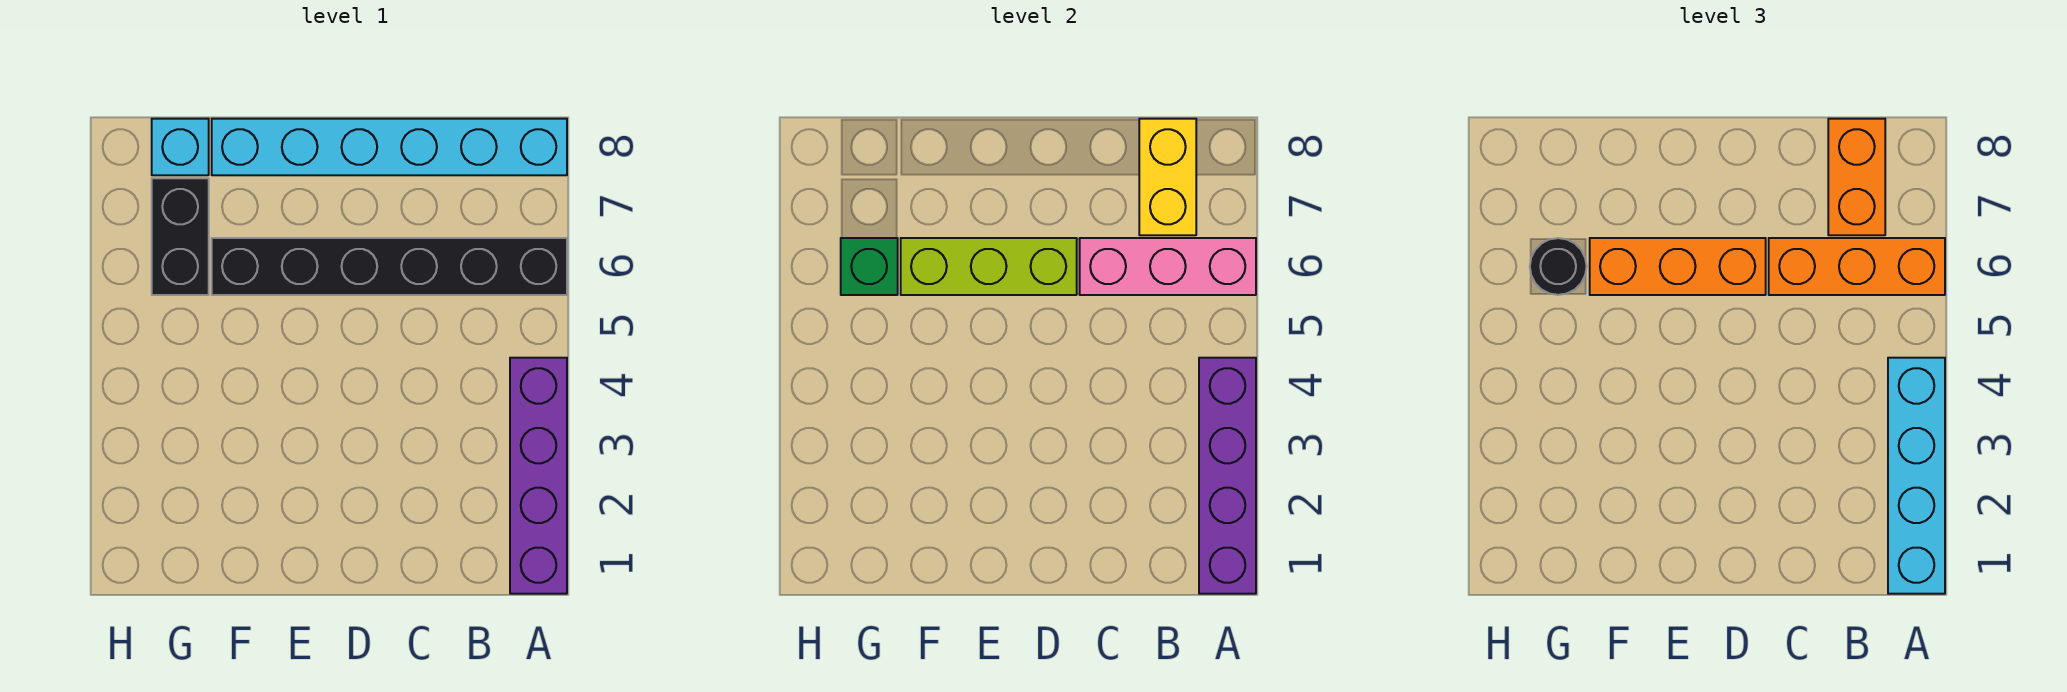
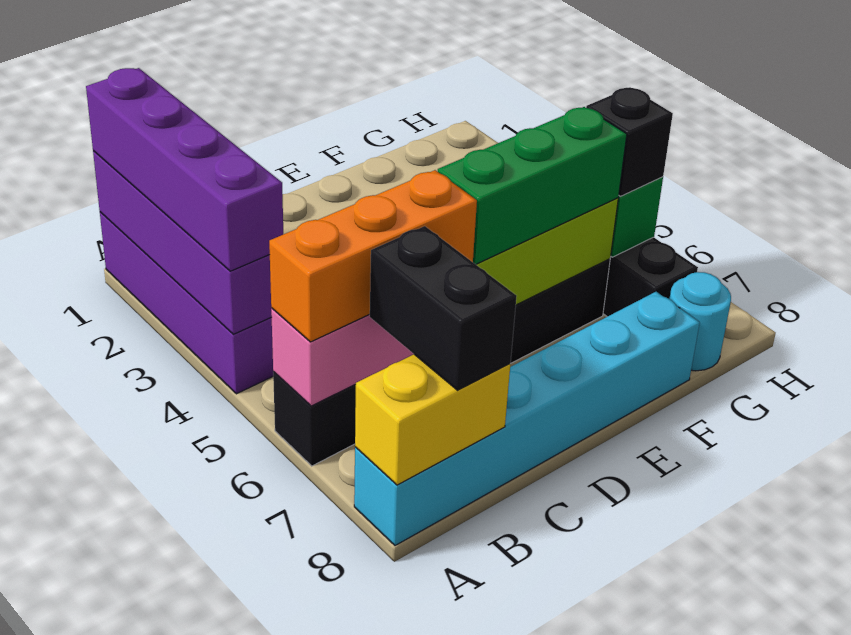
cyan brick A1:A4 level 3 -> purple brick A1:A4 level 3
yellow brick B7:B8 level 2 -> yellow brick A8:B8 level 2
orange brick B7:B8 level 3 -> black brick B7:B8 level 3
orange brick D6:F6 level 3 -> green brick D6:F6 level 3
black round brick G6 level 3 -> black brick G6 level 3
cyan brick G8 level 1 -> cyan round brick G8 level 1

